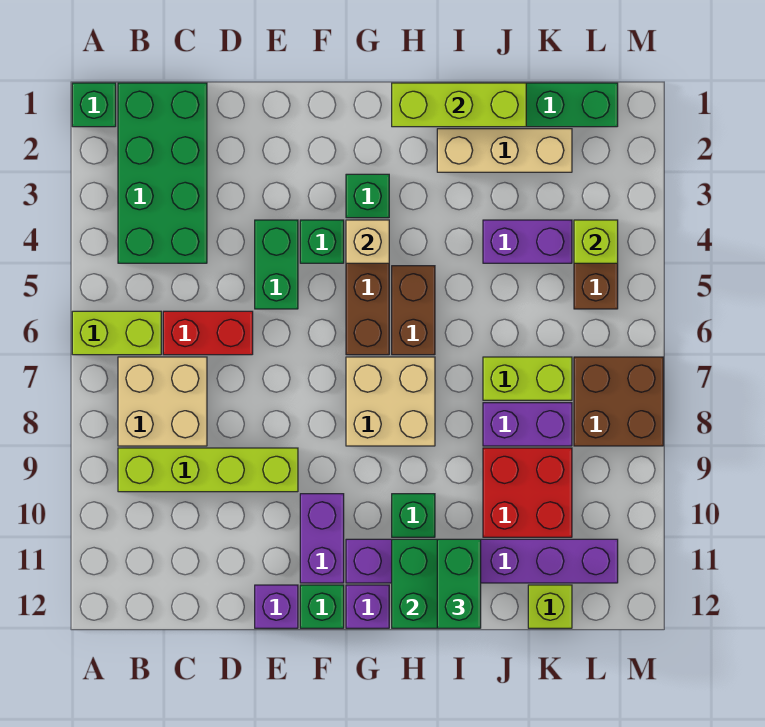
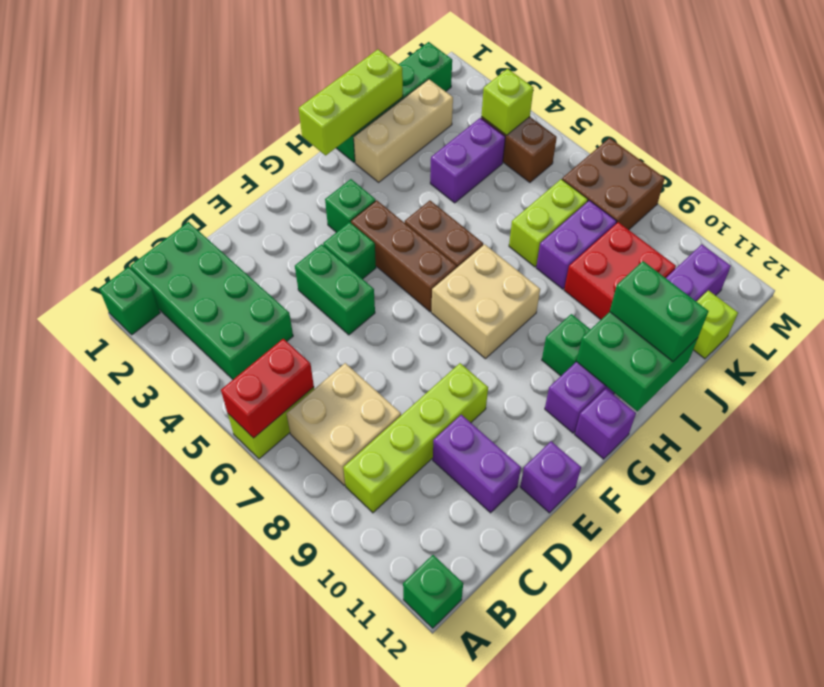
red brick C6:D6 level 1 -> red brick A6:B6 level 2
purple brick F10:F11 level 1 -> purple brick D10:D11 level 1
green brick F12 level 1 -> green brick A12 level 1
tan brick G4 level 2 -> none

